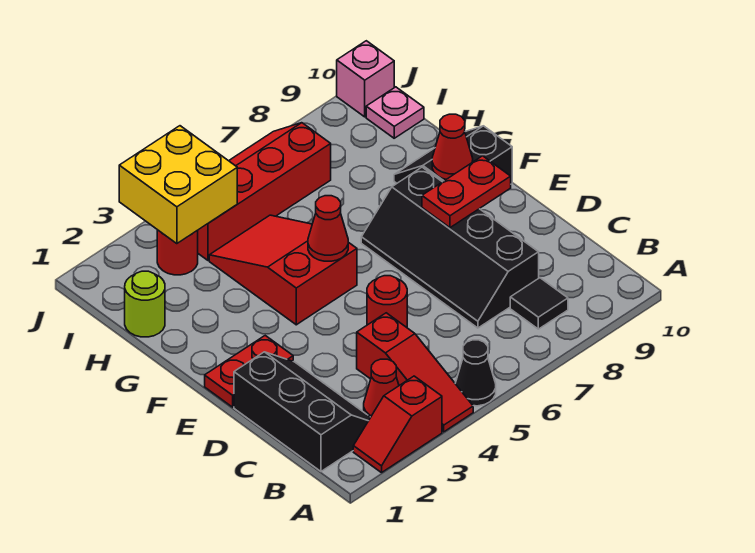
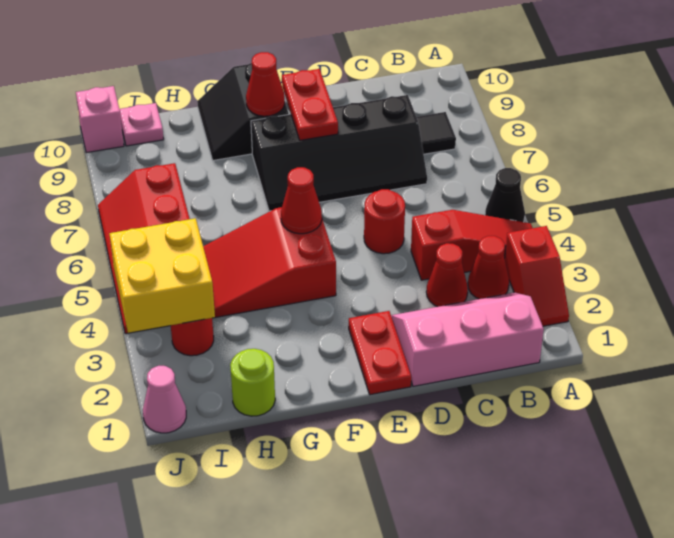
black slope B1:D2 level 1 top 1 -> pink slope B1:D2 level 1 top 1
none -> red cone C3 level 1
none -> pink cone J1 level 1

